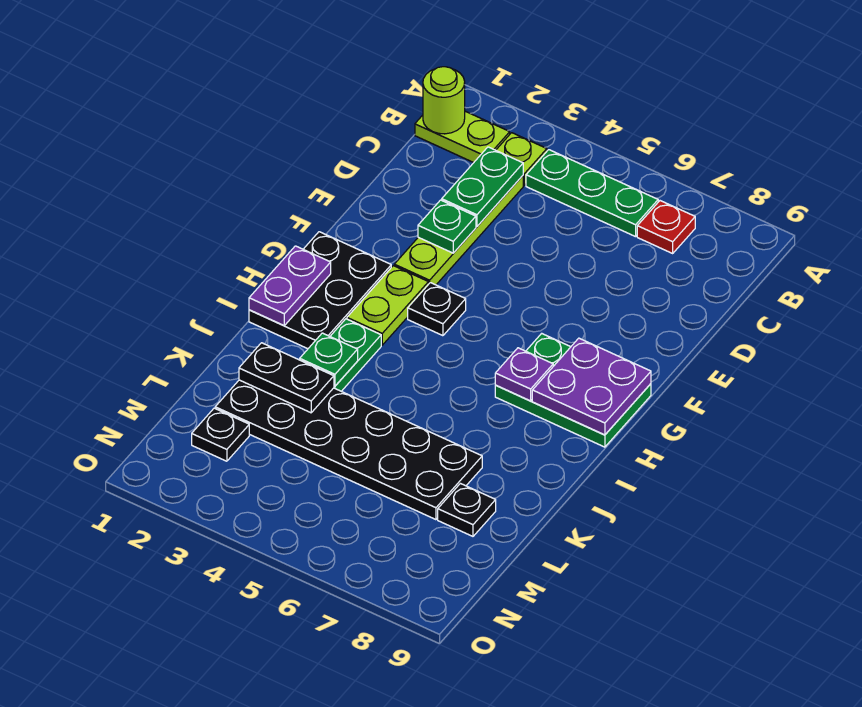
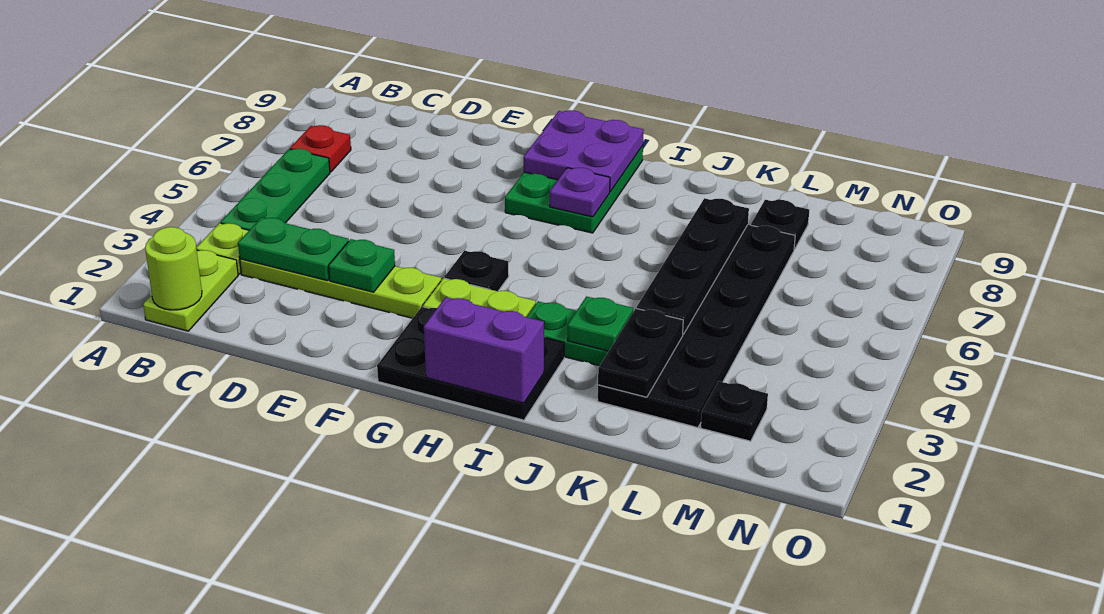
purple plate H1:I1 level 2 -> purple brick H1:I1 level 2
none -> black plate K4:K7 level 2

